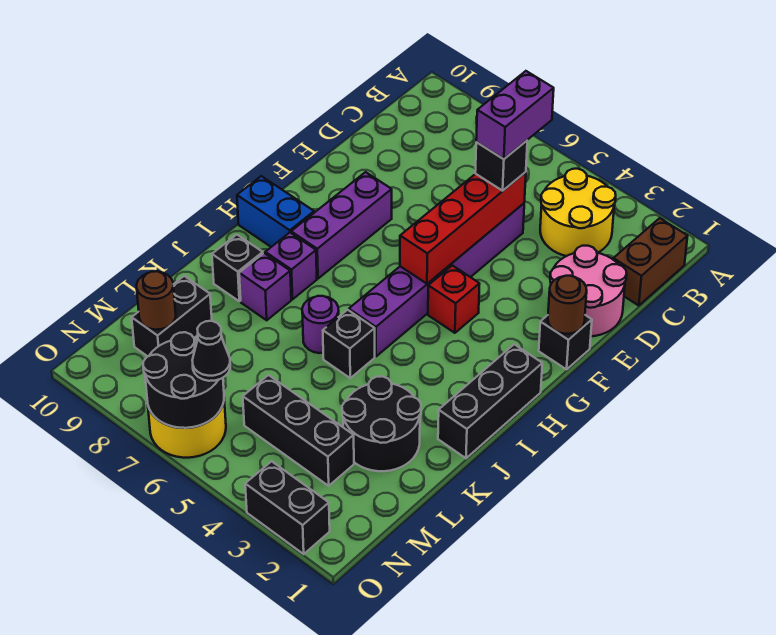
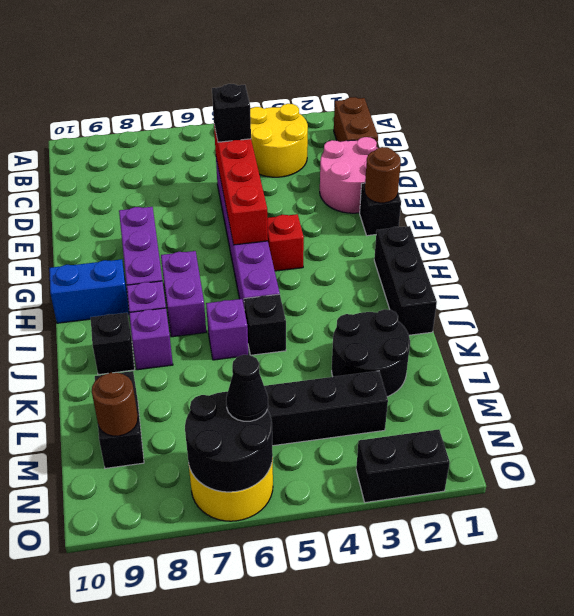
purple brick C5:D5 level 4 -> purple brick H7:I7 level 1
purple round brick J6 level 1 -> purple brick J6 level 1

